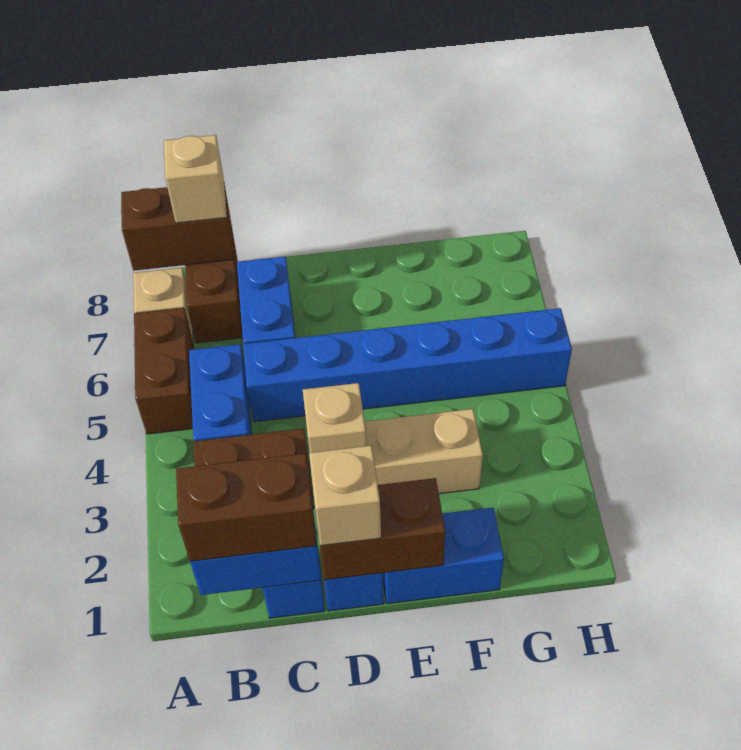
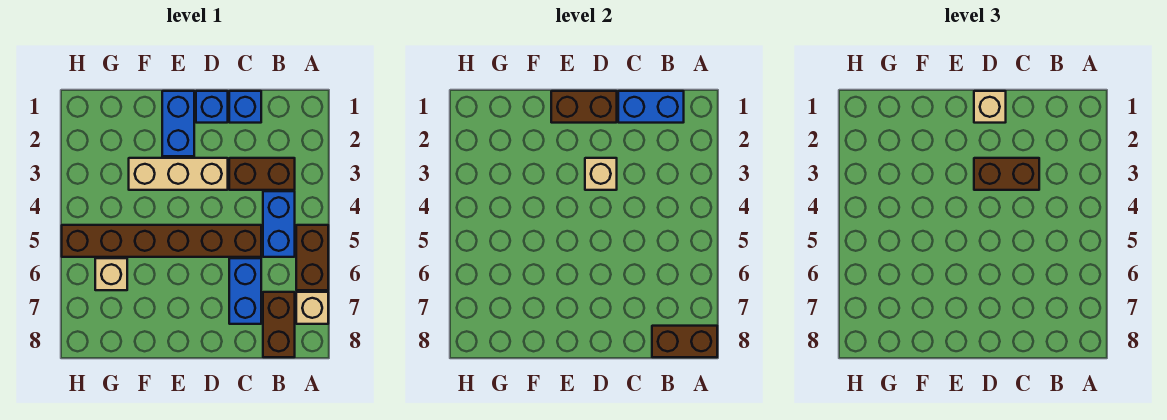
brown brick B1:C1 level 3 -> brown brick C3:D3 level 3
tan brick B8 level 3 -> tan brick G6 level 1
blue brick C5:H5 level 1 -> brown brick C5:H5 level 1
blue brick E1:F1 level 1 -> blue brick E1:E2 level 1

